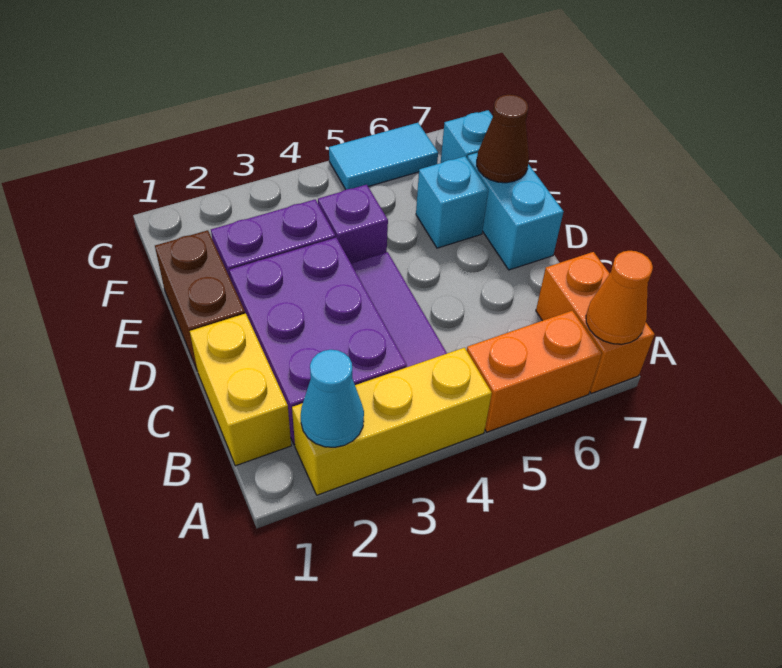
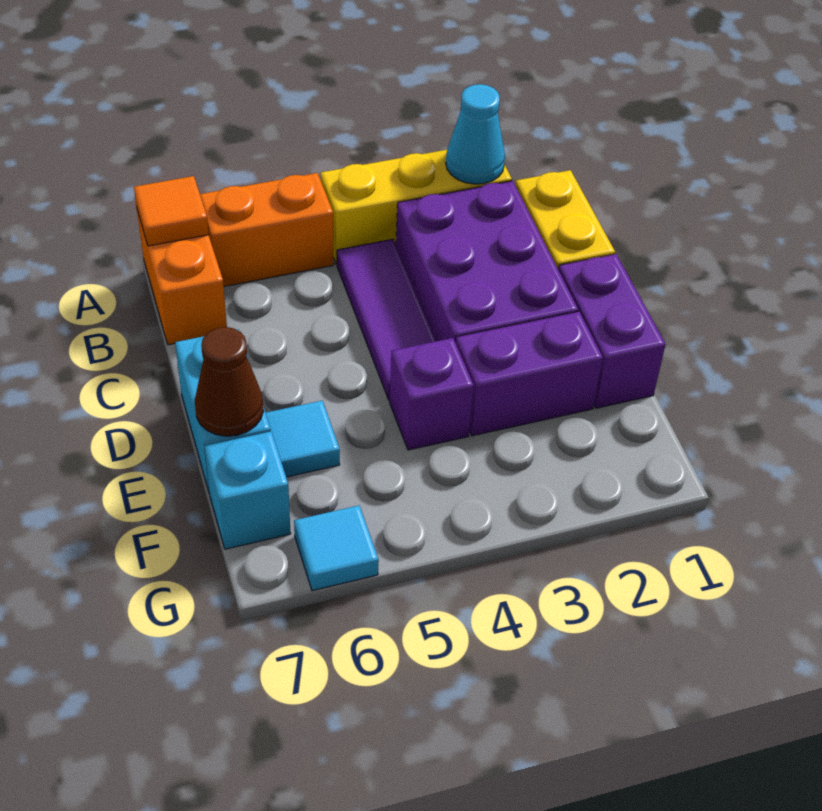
orange cone A7 level 2 -> orange tile A7 level 2
brown brick D1:E1 level 1 -> purple brick D1:E1 level 1
cyan brick E6 level 1 -> cyan tile E6 level 1
cyan tile G5:G6 level 1 -> cyan tile G6 level 1

